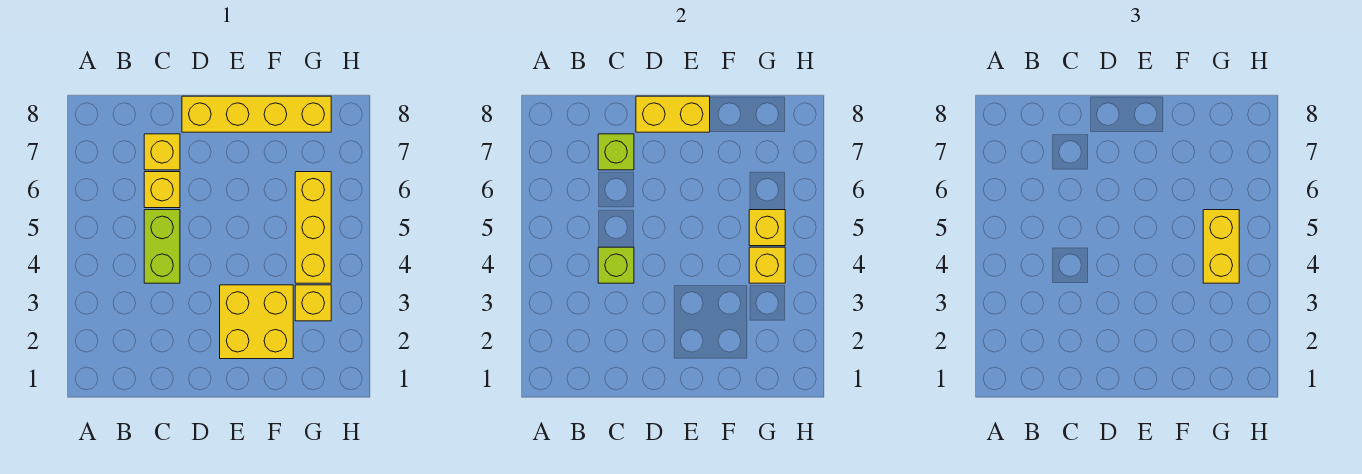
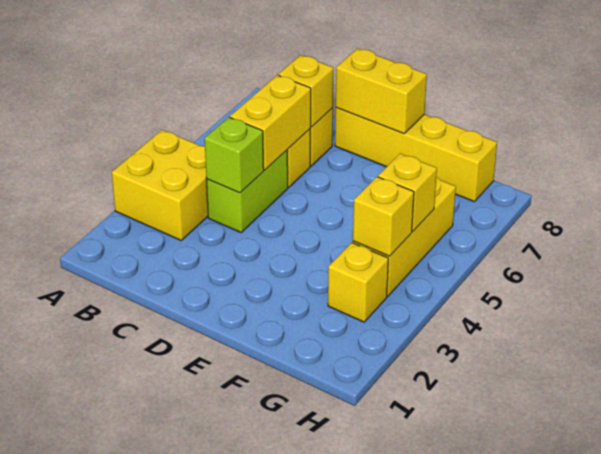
lime brick C7 level 2 -> yellow brick C7 level 2
yellow brick E2:F3 level 1 -> yellow brick A3:B4 level 1
yellow brick G4:G5 level 3 -> yellow brick C5:C6 level 2

